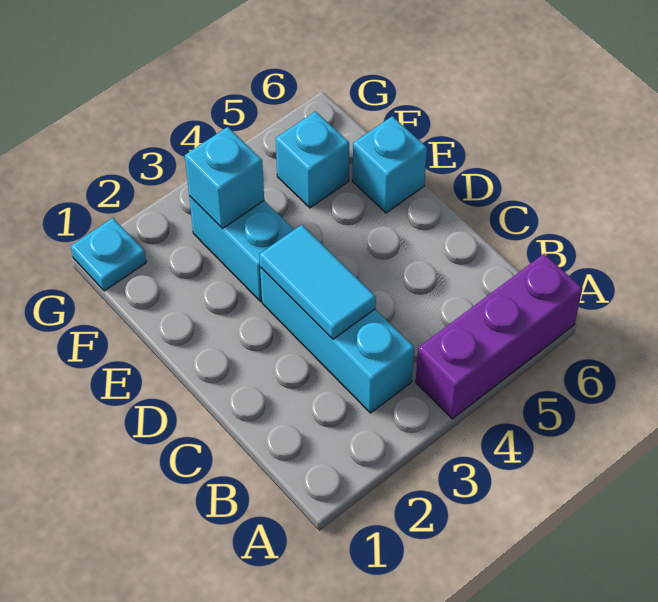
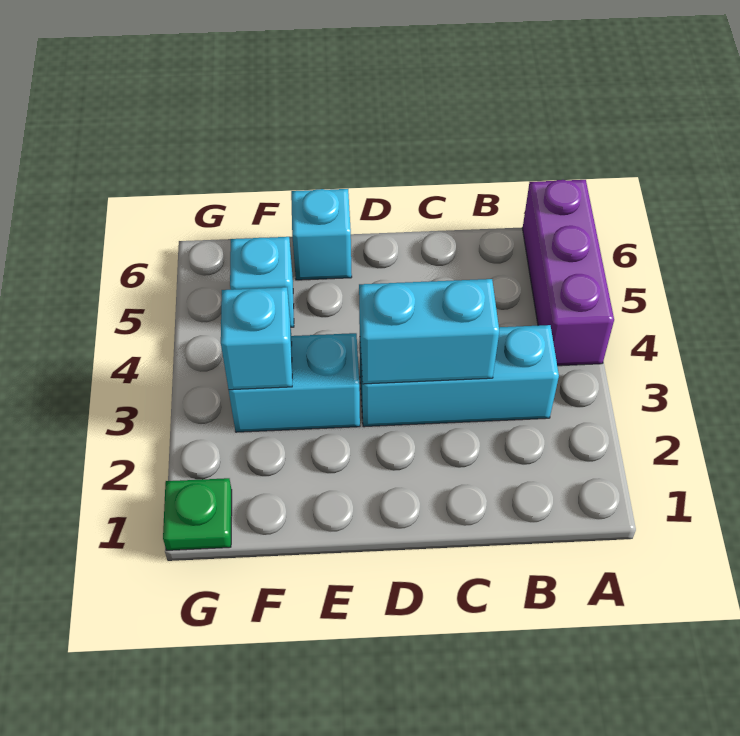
cyan tile C3:D3 level 2 -> cyan brick C3:D3 level 2
cyan plate G1 level 1 -> green plate G1 level 1

